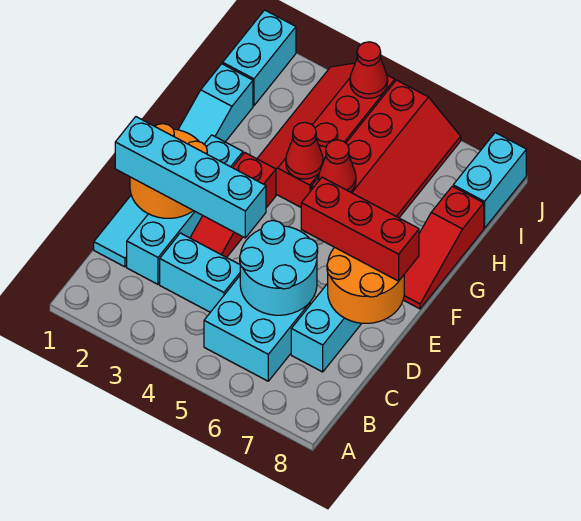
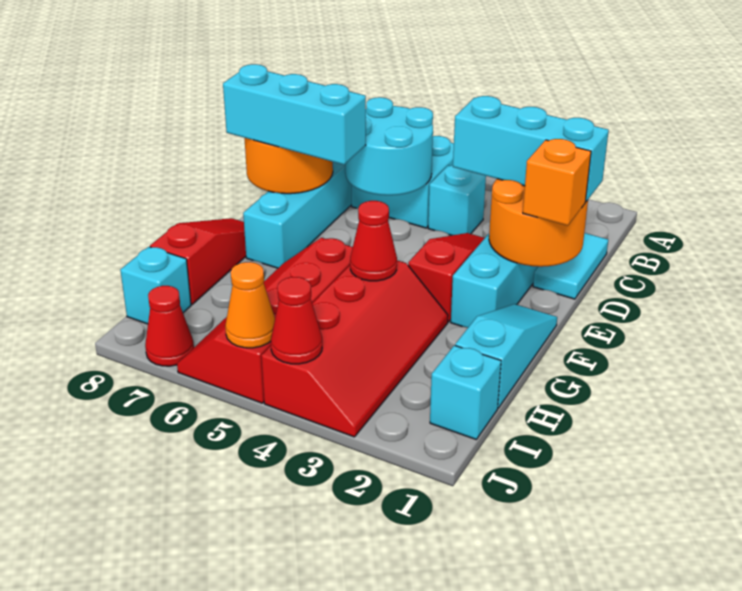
cyan brick C3:C4 level 1 -> cyan brick C4 level 1
cyan brick D1:D4 level 3 -> cyan brick D1:D3 level 3
none -> orange brick E1 level 3
red brick E6:E8 level 3 -> cyan brick E6:E8 level 3
red cone G5 level 2 -> red cone J7 level 1
cyan brick I1:J1 level 1 -> cyan brick I1 level 1
cyan brick I8:J8 level 1 -> cyan brick I8 level 1
none -> orange cone J5 level 2

